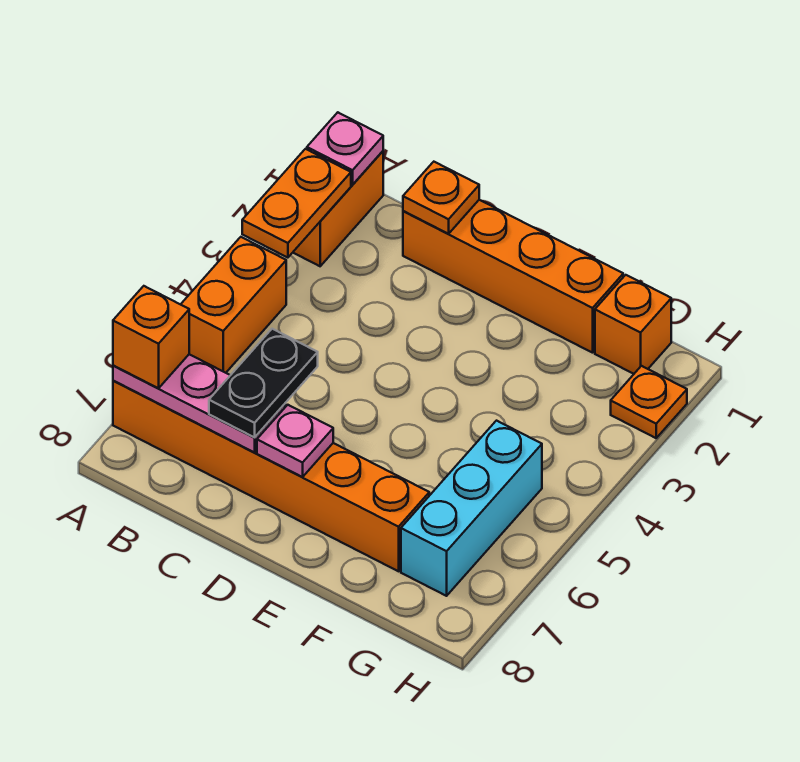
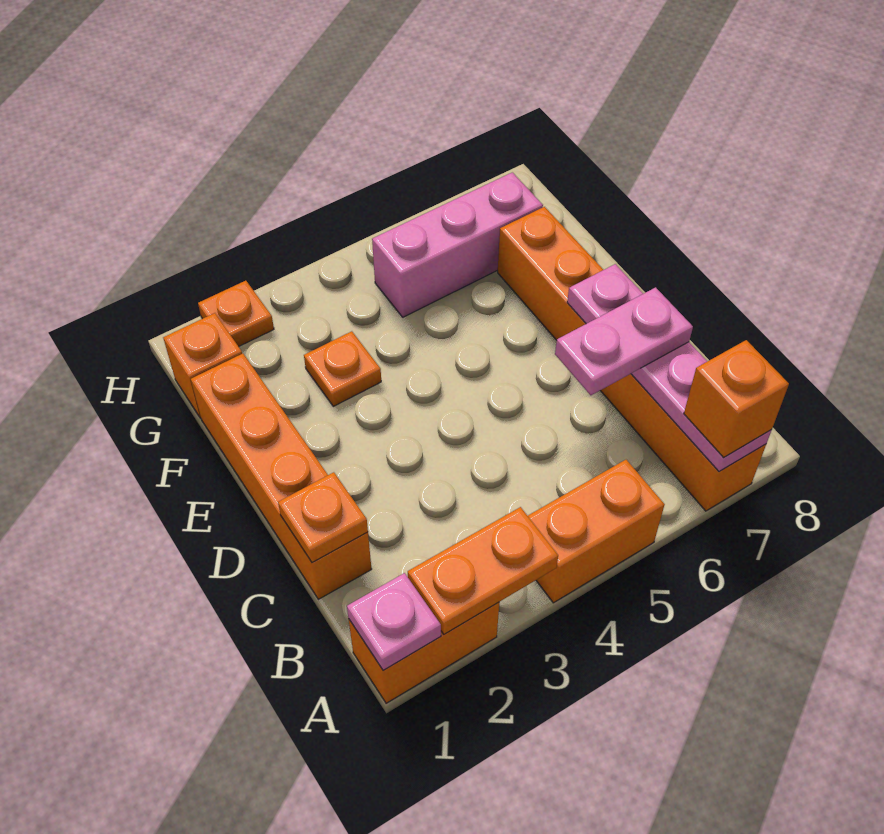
black plate C6:C7 level 3 -> pink plate C6:C7 level 3
none -> orange plate F3 level 1
cyan brick G5:G7 level 1 -> pink brick G5:G7 level 1

